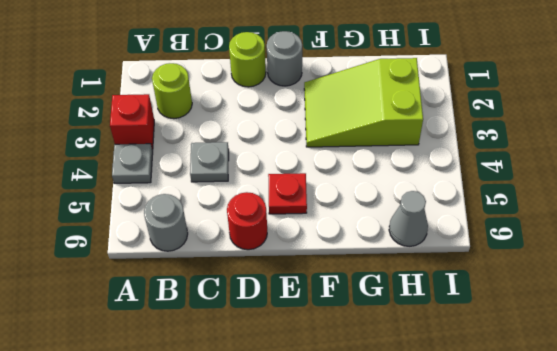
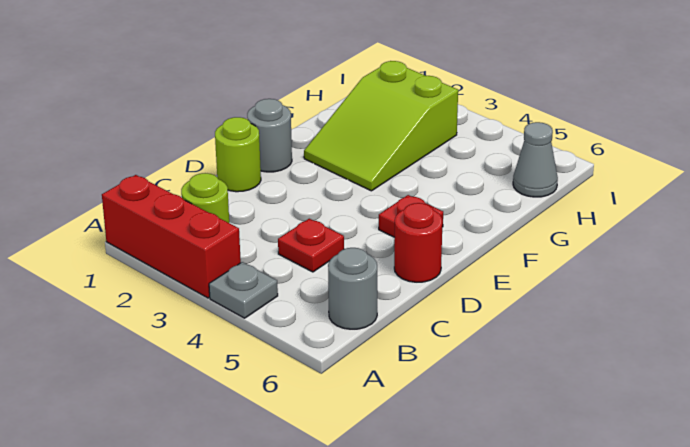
red brick A3 level 1 -> red brick A1:A3 level 1
grey plate C4 level 1 -> red plate C4 level 1

